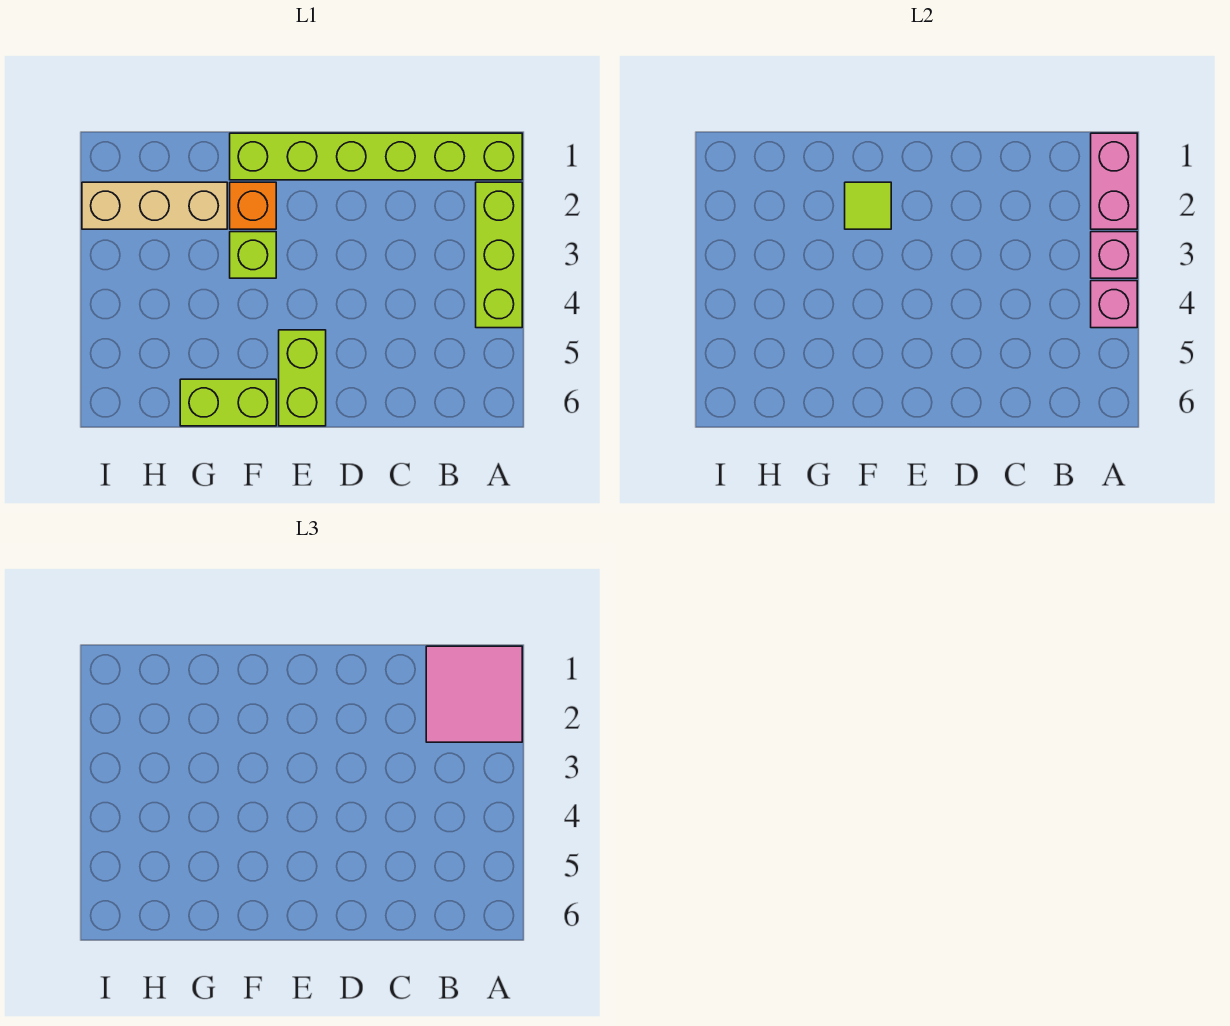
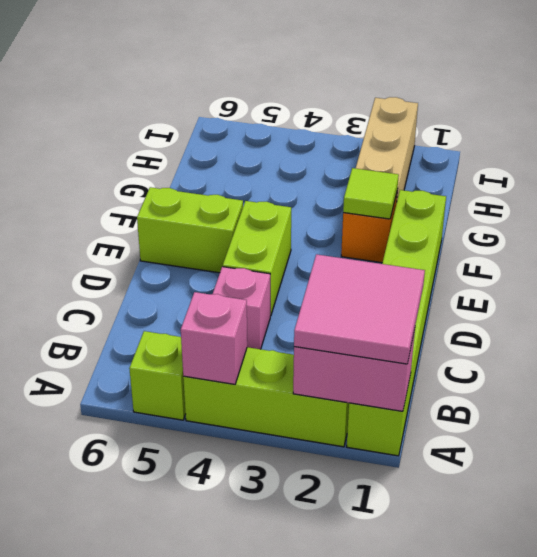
pink brick A3 level 2 -> pink brick C4 level 1
lime brick F3 level 1 -> lime brick A5 level 1
lime brick F6:G6 level 1 -> lime brick D4:E4 level 1

